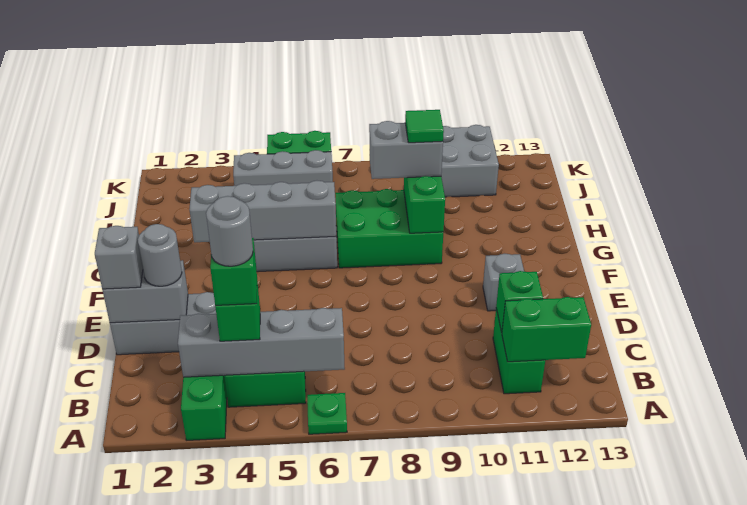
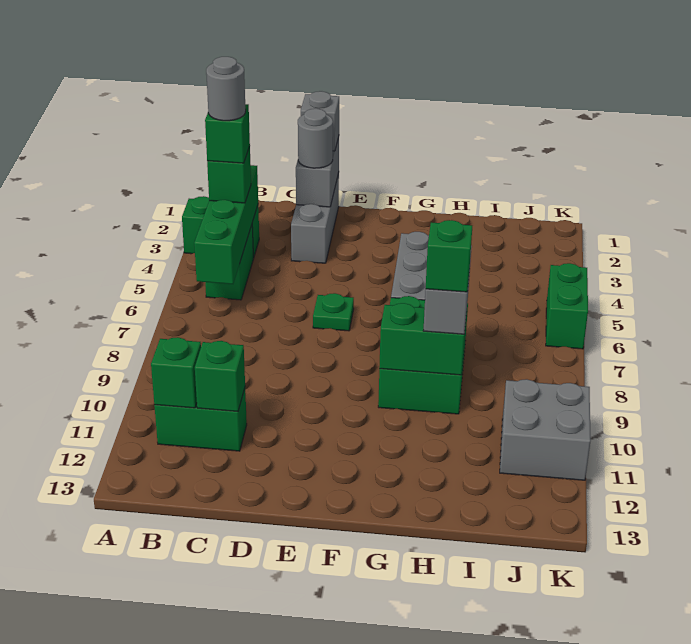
green plate A6 level 1 -> green plate E6 level 1
grey brick B3:B6 level 2 -> green brick B3:B6 level 2
green brick B11:B12 level 2 -> green brick B11 level 2
grey brick E11 level 1 -> none
grey brick G3:G6 level 2 -> none
green tile H9 level 4 -> green brick H9 level 4
grey brick J4:J6 level 1 -> none

